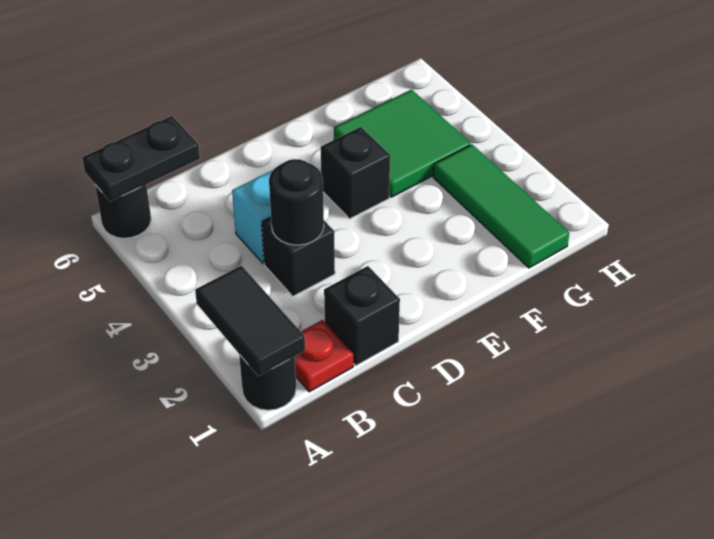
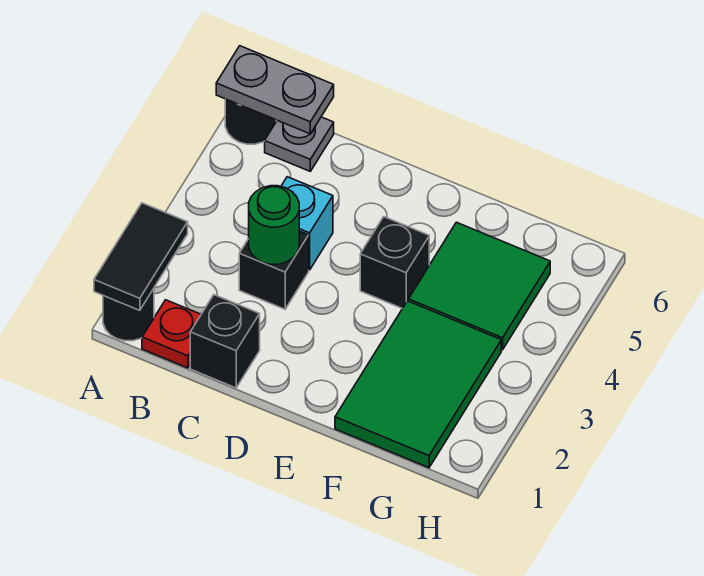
black plate A6:B6 level 2 -> grey plate A6:B6 level 2
none -> grey plate B6 level 1
black round brick C3 level 2 -> green round brick C3 level 2
green tile G1:G3 level 1 -> green tile F1:G3 level 1

